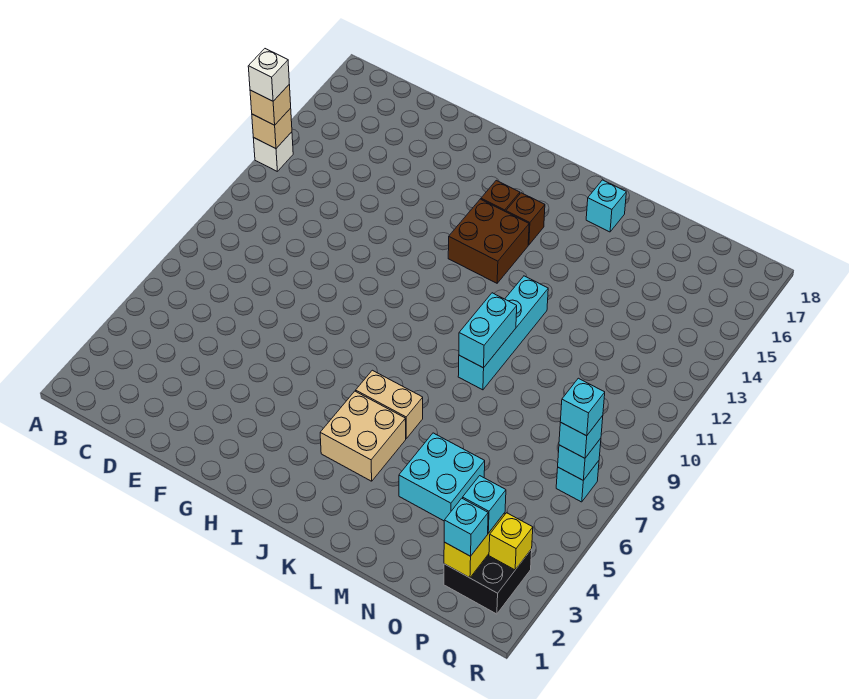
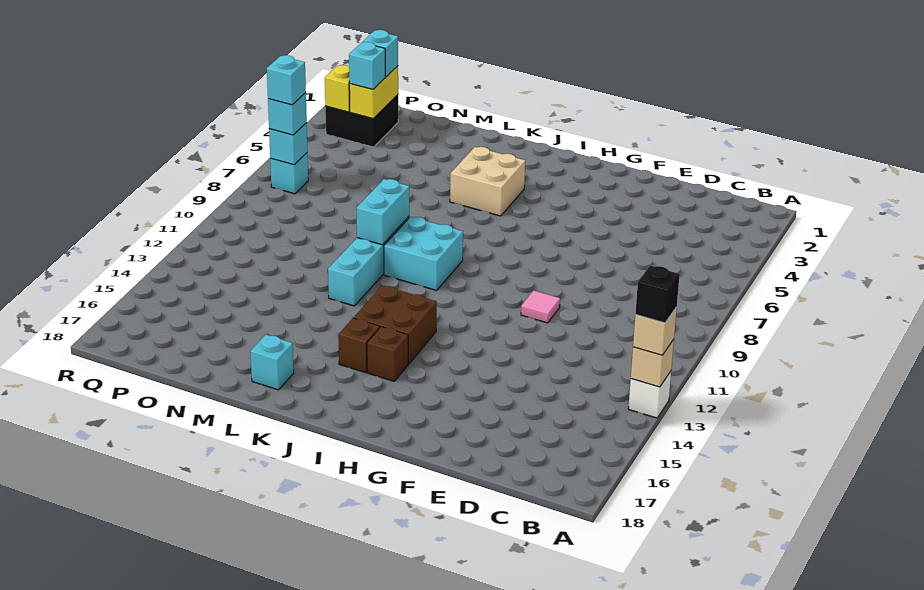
white brick A13 level 4 -> black brick A13 level 4
none -> pink tile F10 level 1
tan brick J6:K6 level 1 -> none
cyan brick M4:N5 level 1 -> cyan brick J9:K10 level 1

